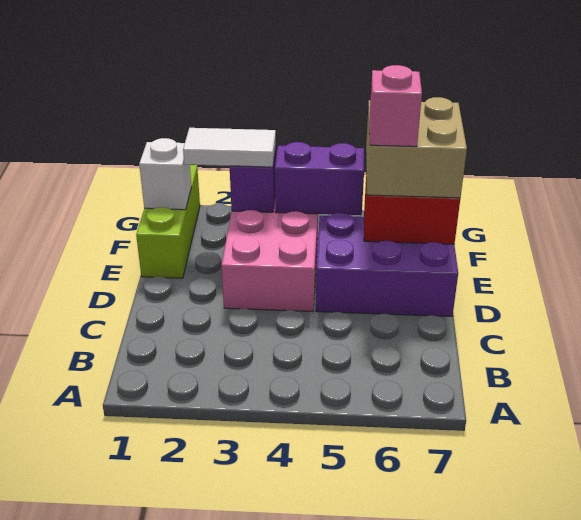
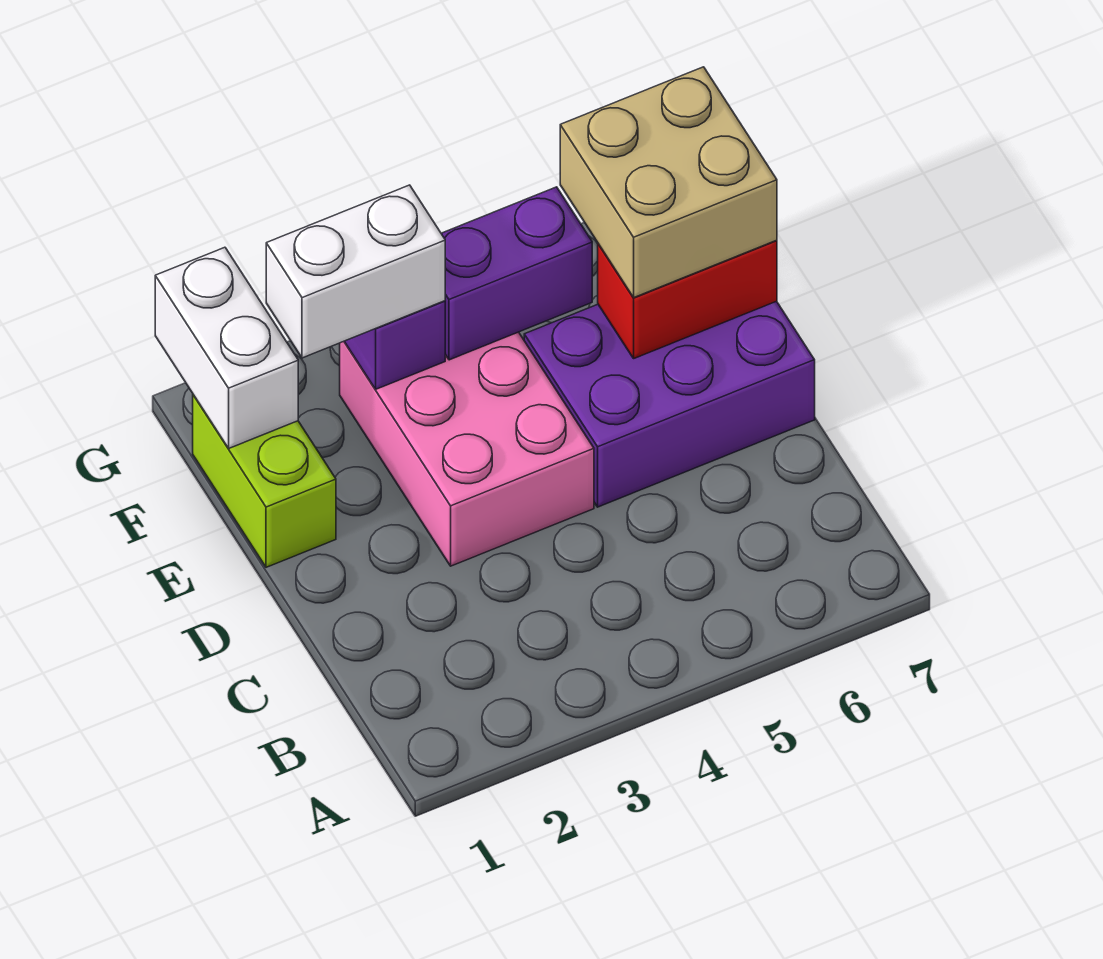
lime brick E1:G1 level 1 -> lime brick E1:F1 level 1
pink brick E6 level 4 -> none
white brick F1 level 2 -> white brick F1:G1 level 2
white tile F2:F3 level 3 -> white brick F2:F3 level 3

